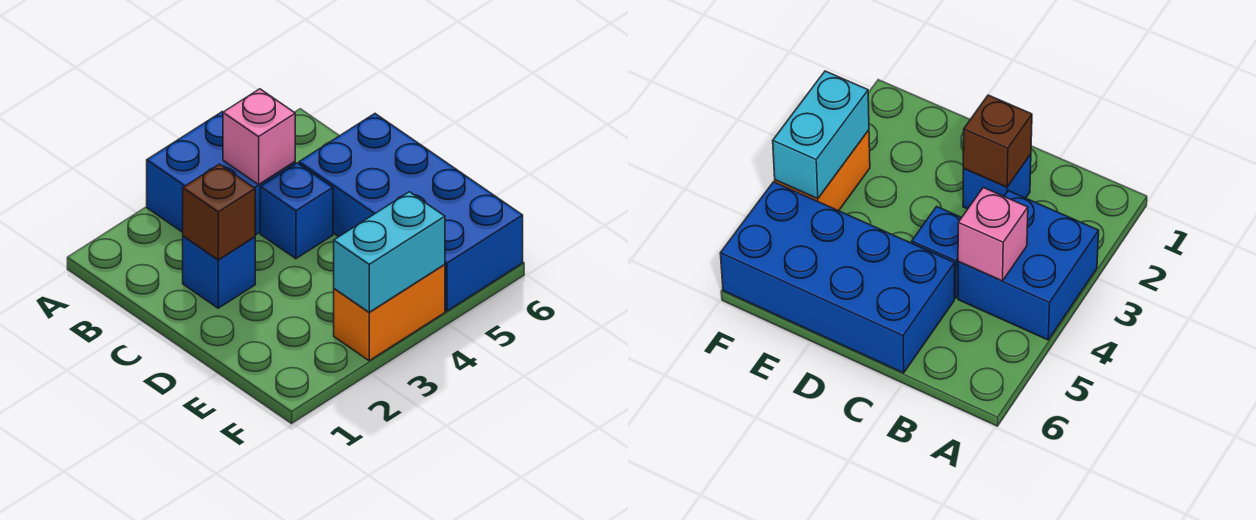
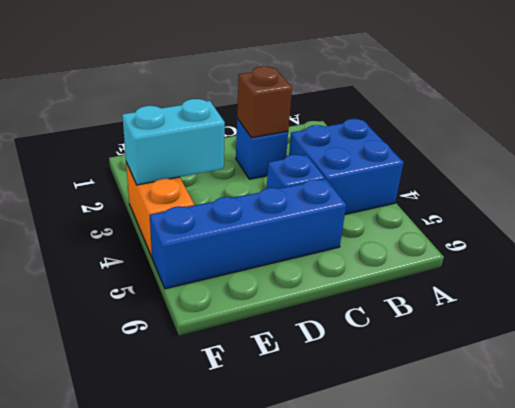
pink brick B4 level 2 -> none
blue brick C5:F6 level 1 -> blue brick C5:F5 level 1
cyan brick F3:F4 level 2 -> cyan brick E3:F3 level 2

